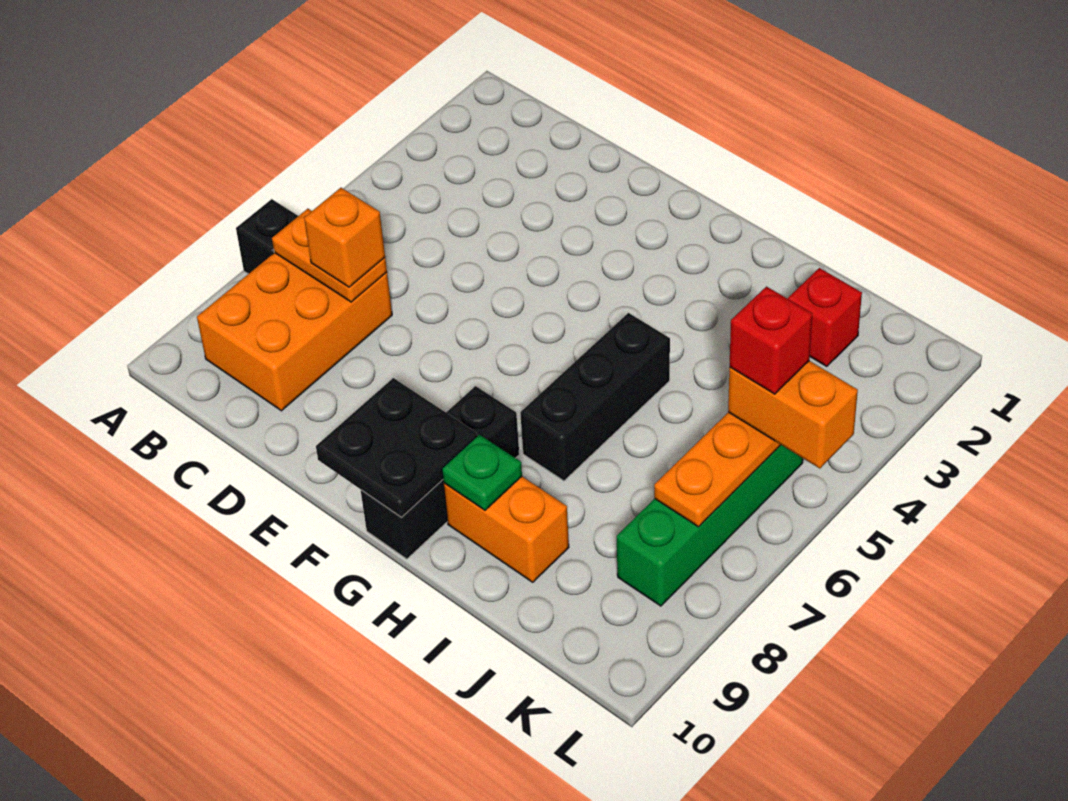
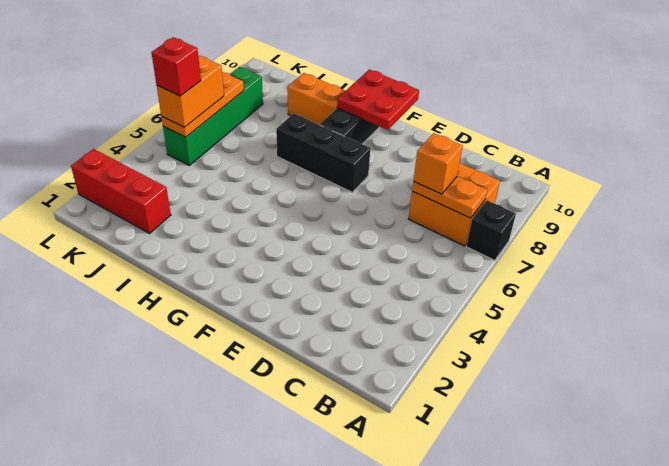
orange brick B7:C9 level 1 -> orange brick B7:C8 level 1
black plate F9:G10 level 2 -> red plate F9:G10 level 2
black brick H5:H7 level 1 -> black brick F7:H7 level 1
green plate H9 level 2 -> none
red brick J2 level 1 -> red brick J2:L2 level 1
orange brick K5:L5 level 3 -> orange brick K5:K6 level 3

